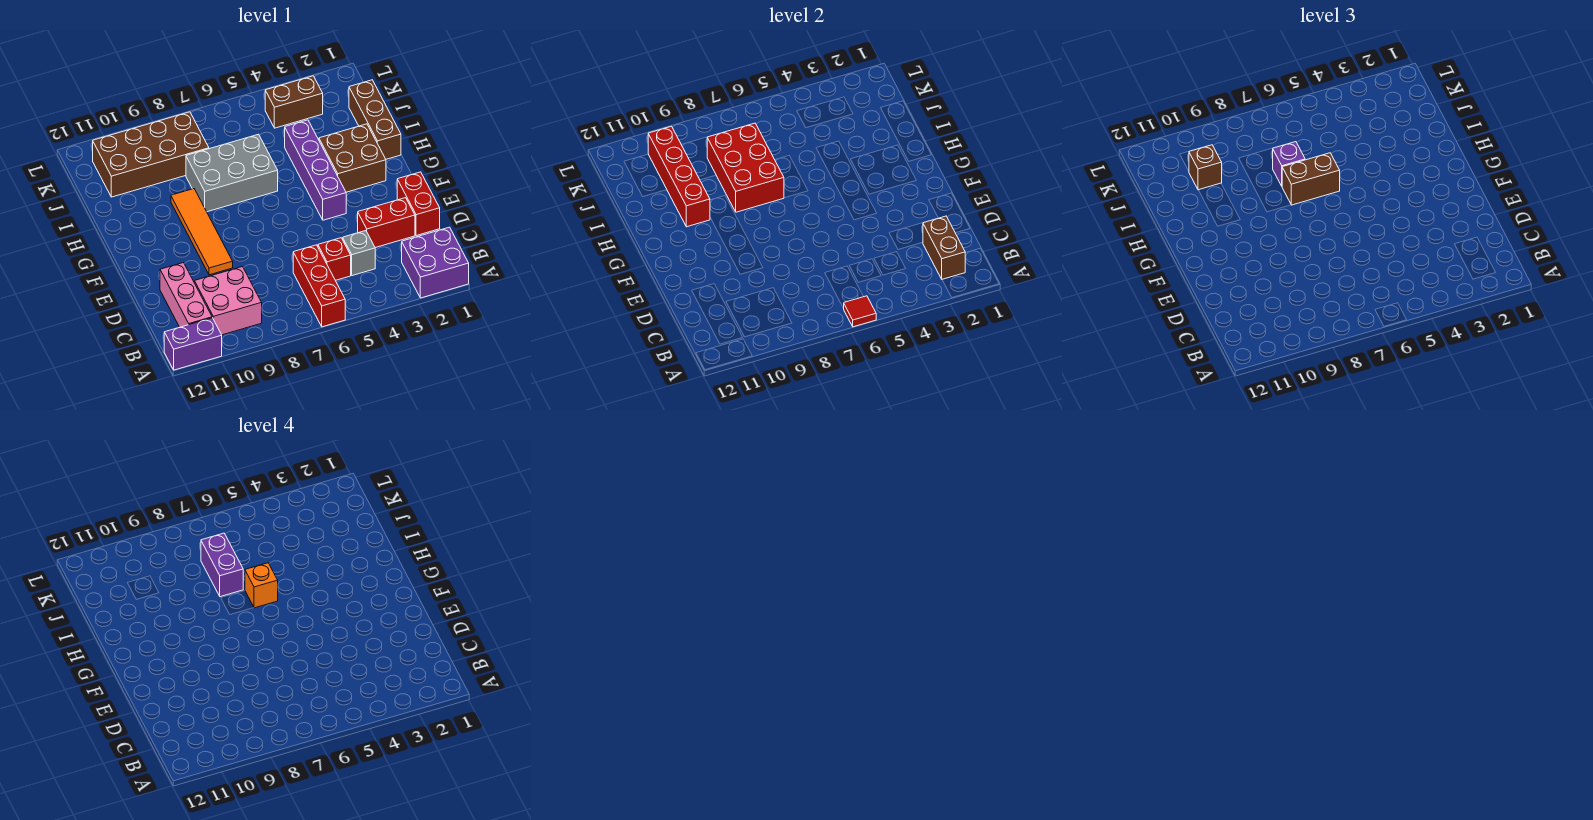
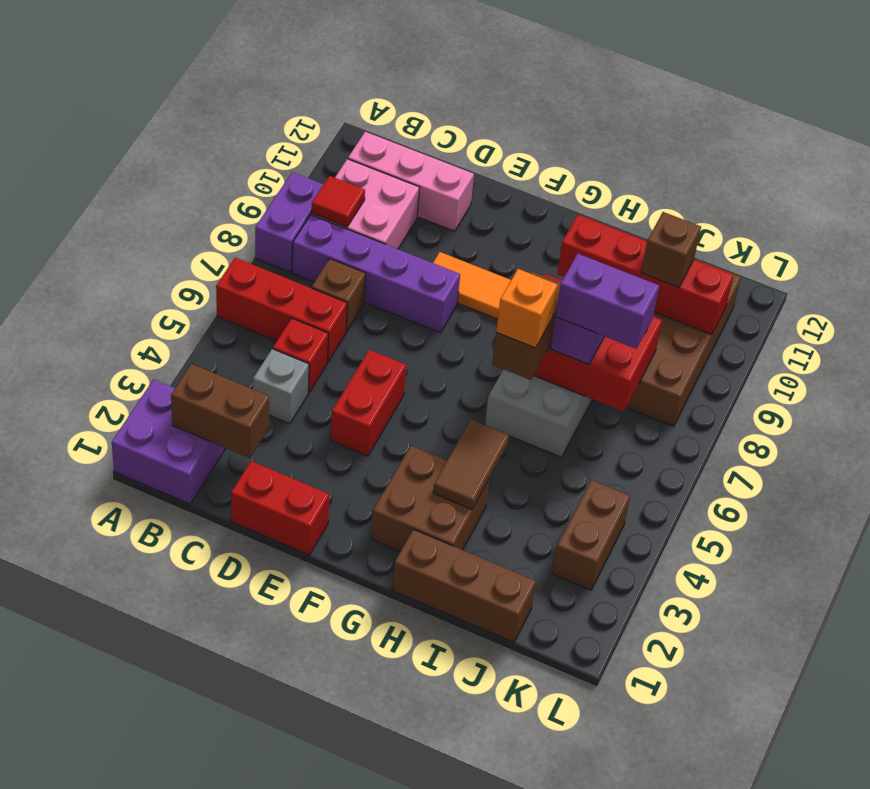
red tile A6 level 2 -> red tile B9 level 2
purple brick A11:A12 level 1 -> purple brick A8:A9 level 1
none -> brown brick C7 level 1
red brick D2:D3 level 1 -> red brick E4:E5 level 1
purple brick F4:I4 level 1 -> purple brick B8:E8 level 1
none -> brown tile H3:H4 level 2

